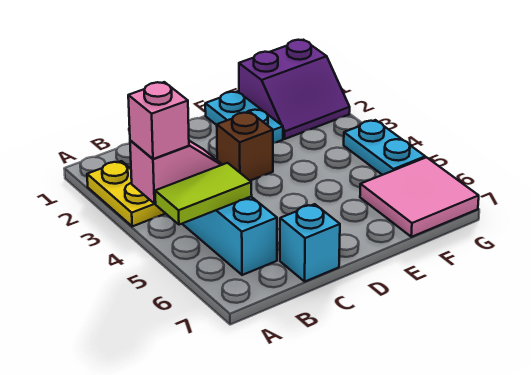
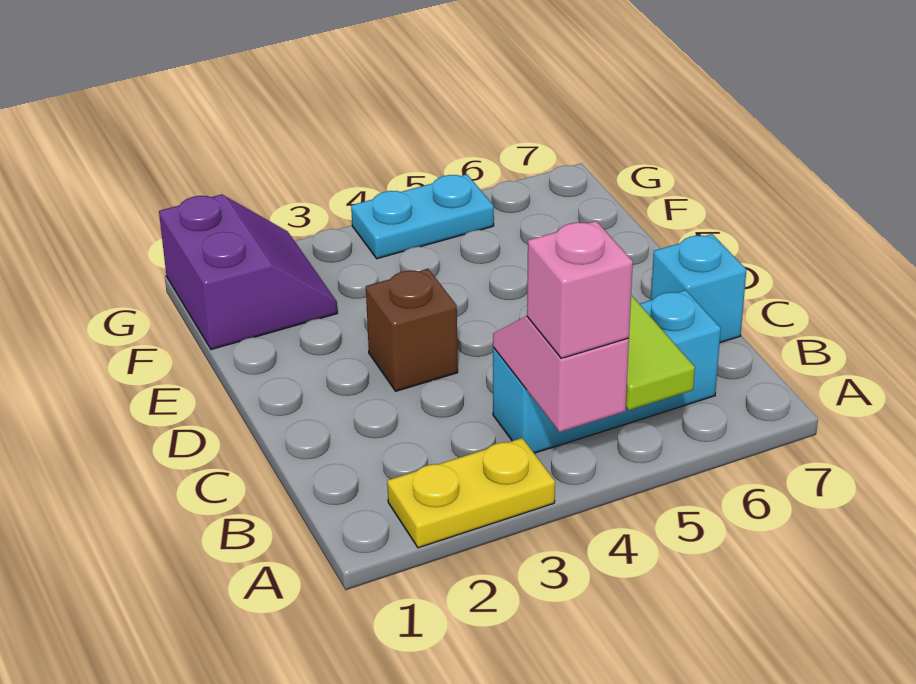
cyan plate E1:E2 level 1 -> none
pink tile F6:G7 level 1 -> none

